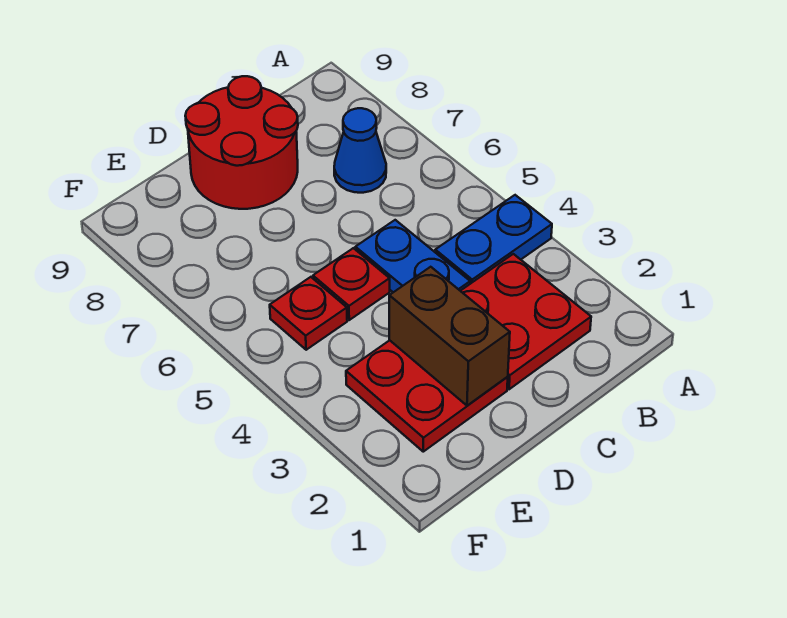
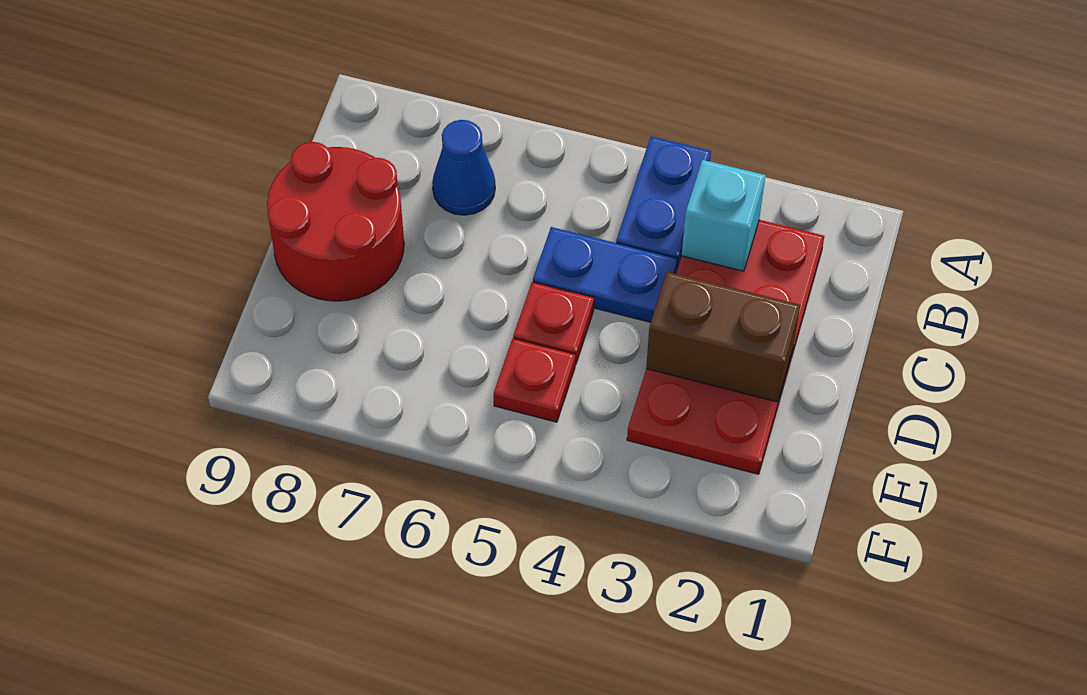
none -> cyan brick B3 level 2

